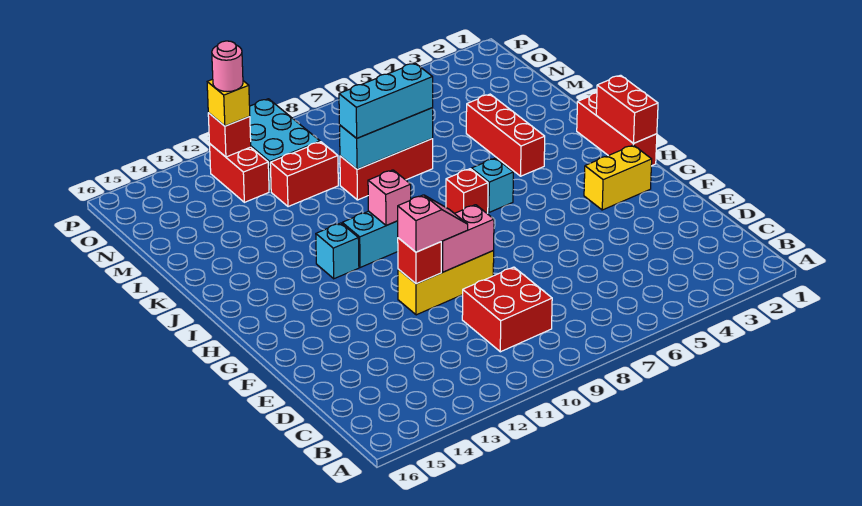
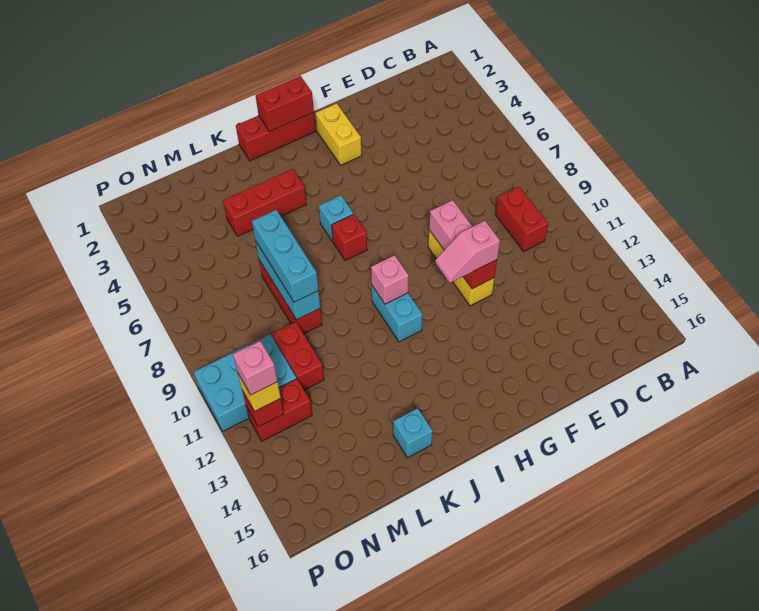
red brick C9:D10 level 1 -> red brick C9:C10 level 1
pink slope F10:F11 level 3 top 11 -> pink slope F11:G11 level 3 top F
cyan brick I12 level 1 -> cyan brick K15 level 1
pink round brick O12 level 4 -> pink brick O12 level 4

